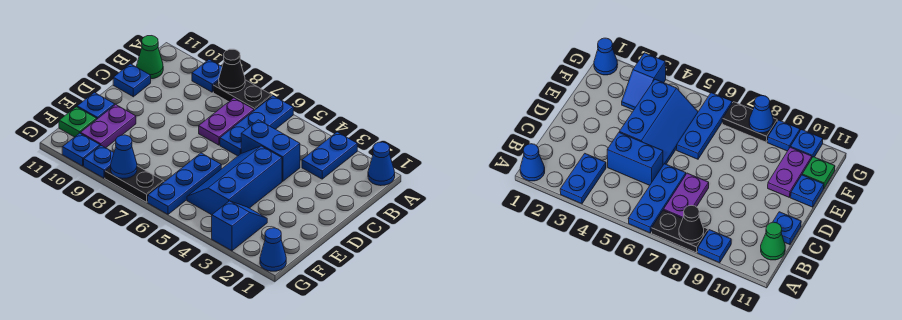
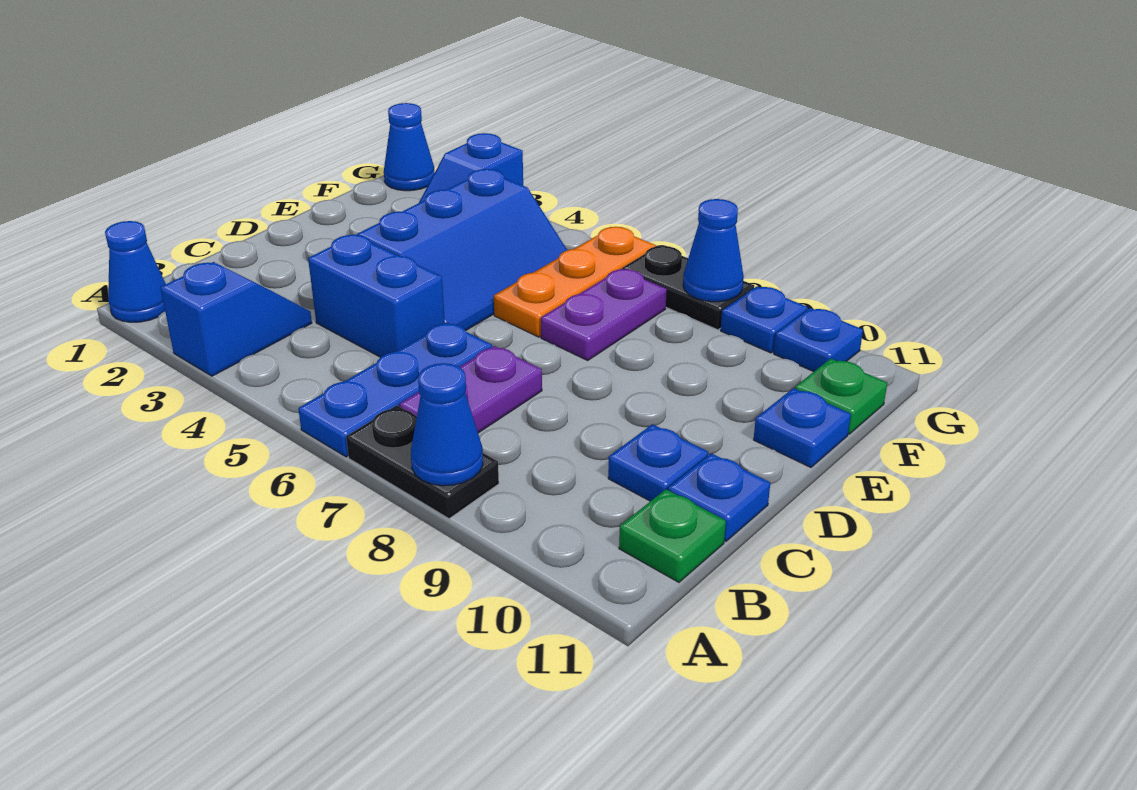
blue plate A3:B3 level 1 -> blue slope A3:B3 level 1 top A
black cone A8 level 2 -> blue cone A8 level 2
blue plate A9 level 1 -> blue plate C10 level 1
green cone B11 level 1 -> green plate B11 level 1
blue plate E6:G6 level 1 -> orange plate E6:G6 level 1
purple plate E10:F10 level 1 -> purple plate E7:F7 level 1

